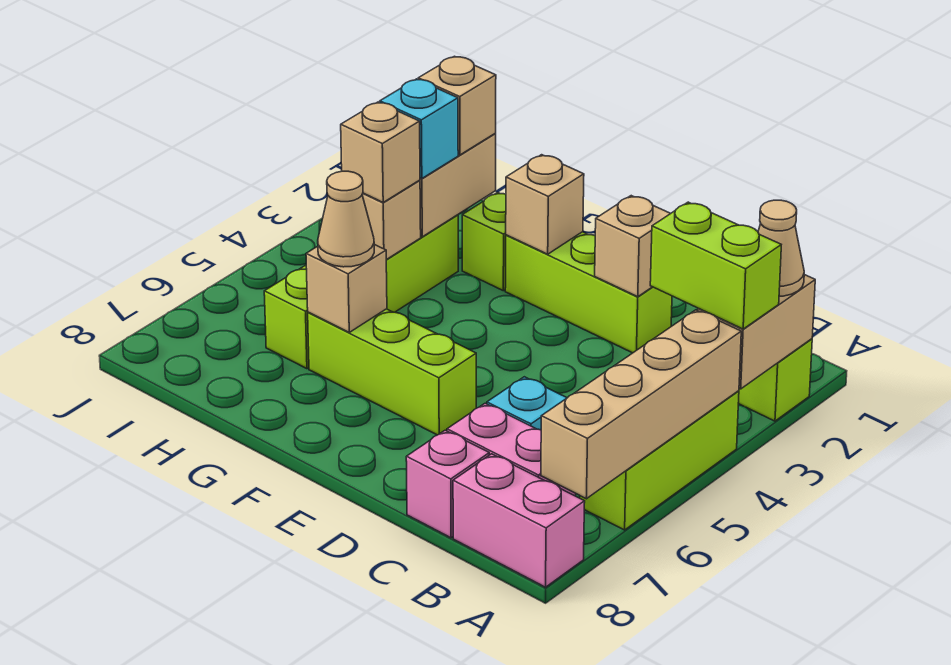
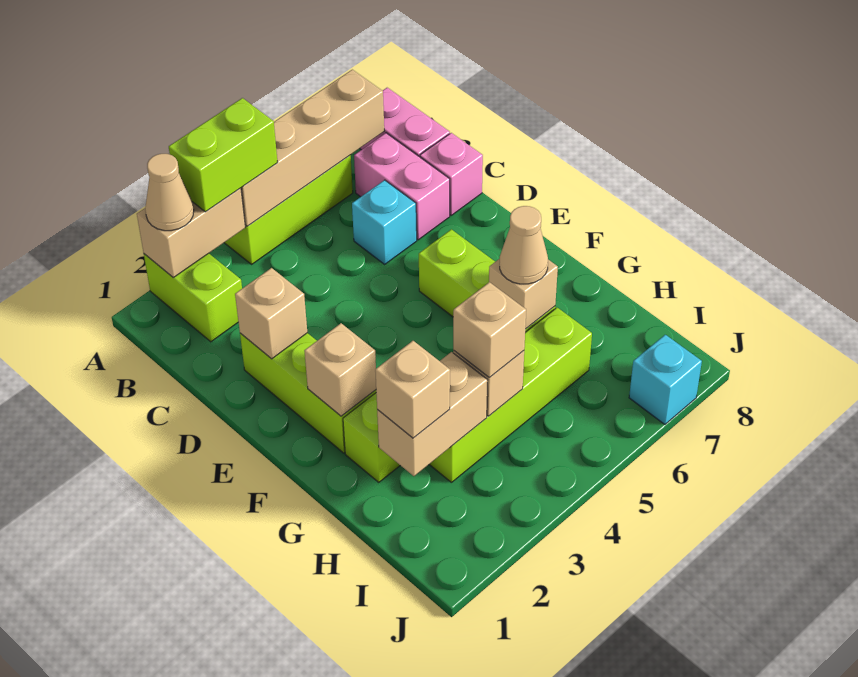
lime brick A3:B3 level 3 -> lime brick A3:A4 level 3
cyan brick H3 level 3 -> cyan brick J7 level 1

